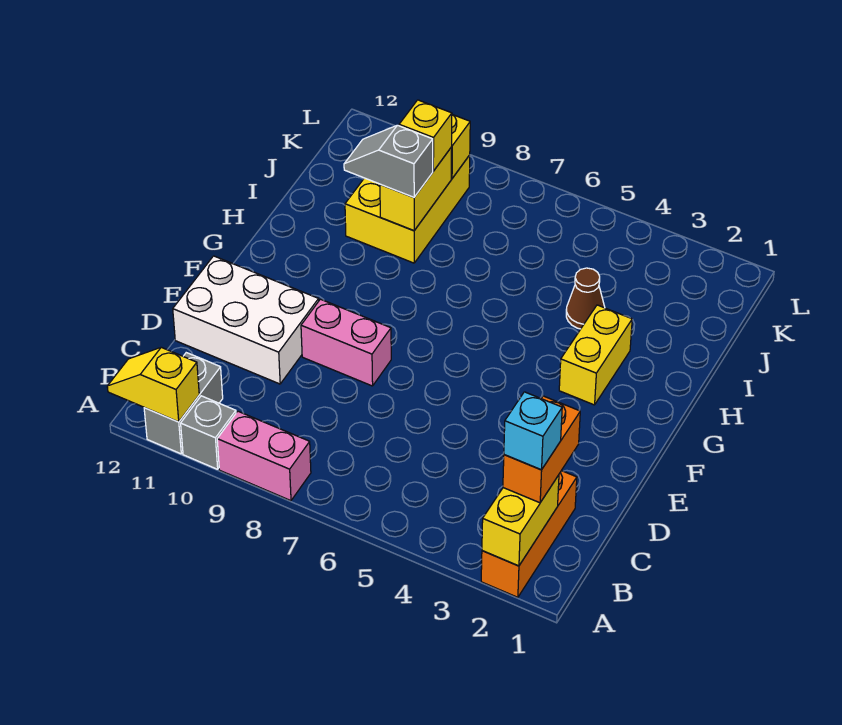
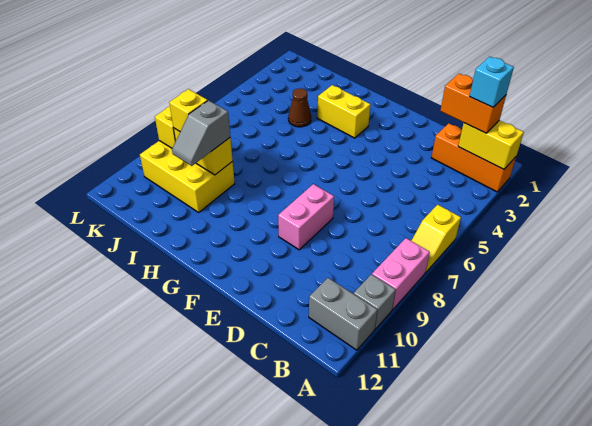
yellow slope A11:A12 level 2 top 11 -> yellow slope A6:A7 level 1 top 6
white brick D10:E12 level 1 -> none

